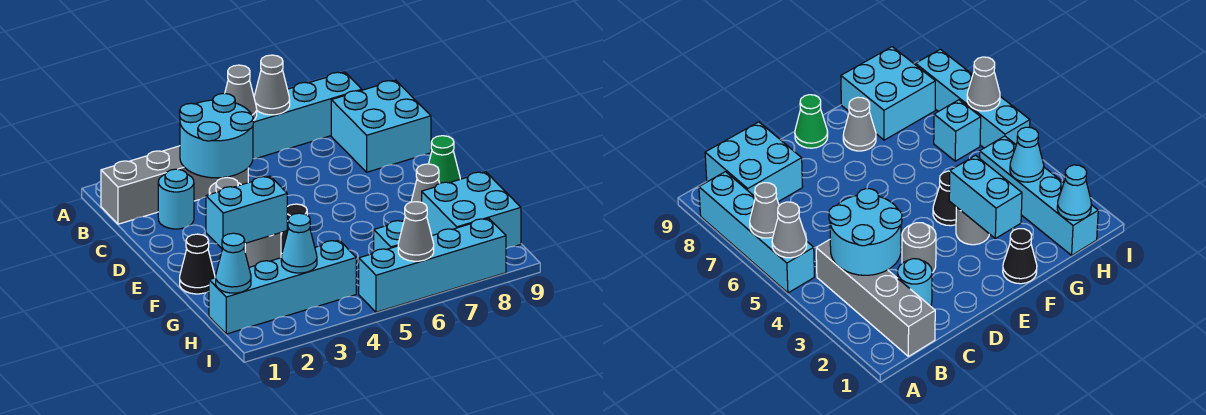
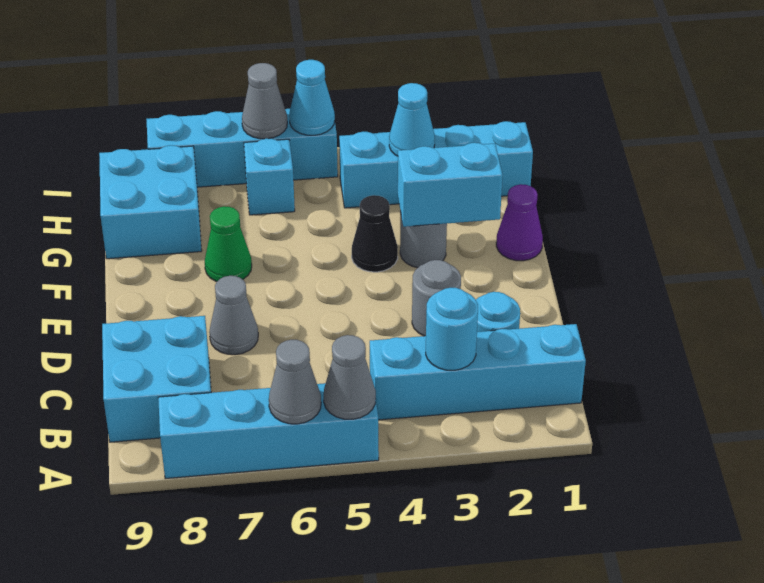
grey brick B1:B4 level 1 -> cyan brick B1:B4 level 1
cyan round brick B3:C4 level 2 -> cyan round brick B3 level 2
green cone E9 level 1 -> green cone F7 level 1
black cone F1 level 1 -> purple cone F1 level 1
grey cone F8 level 1 -> grey cone D7 level 1
cyan cone H1 level 2 -> cyan cone I5 level 2

